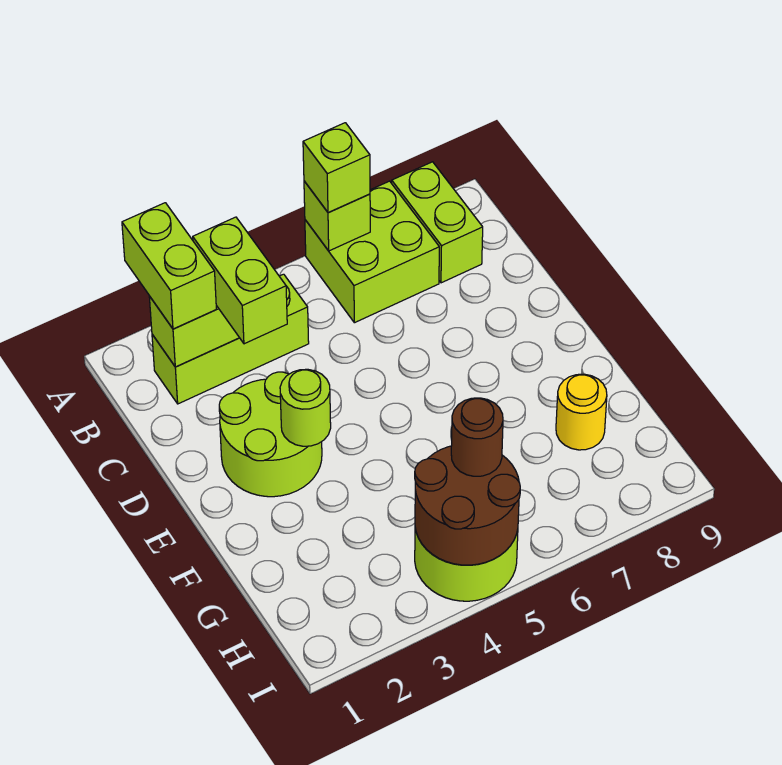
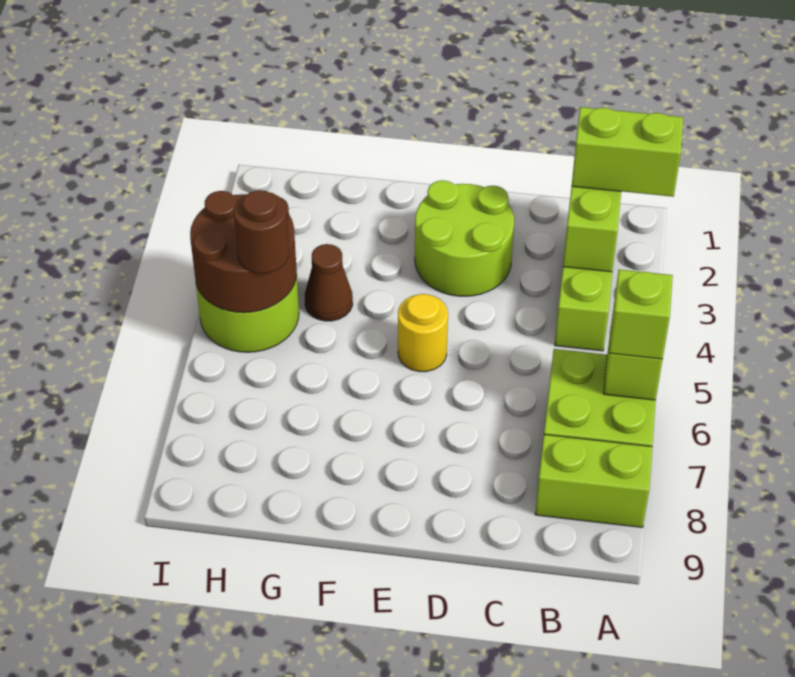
lime brick B3:C3 level 3 -> none
lime round brick E3 level 2 -> none
none -> brown cone G4 level 1
yellow round brick G8 level 1 -> yellow round brick E5 level 1

